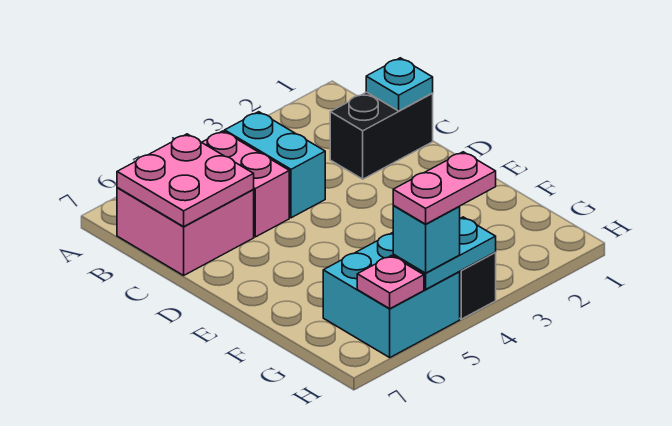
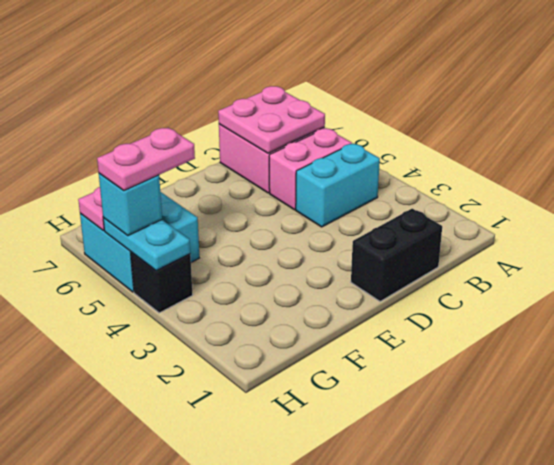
black brick C1:C2 level 1 -> black brick C1:D1 level 1
cyan plate C1 level 2 -> none
pink plate H4:H5 level 4 -> pink plate G5:H5 level 4

